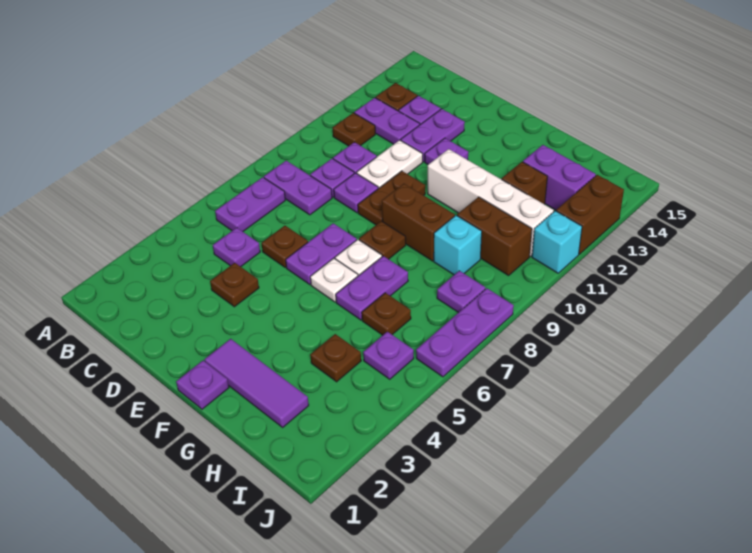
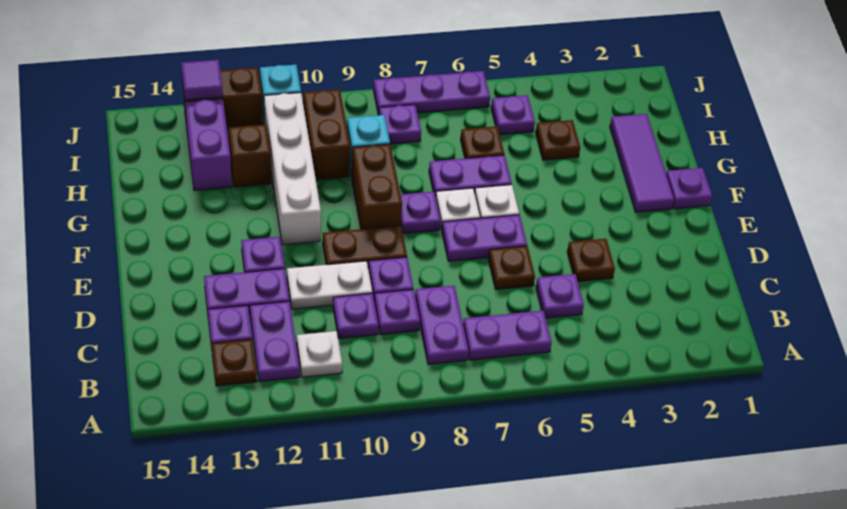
brown plate B11 level 1 -> white plate B11 level 1
brown plate F8 level 1 -> purple plate F8 level 1
none -> purple tile J13 level 2

